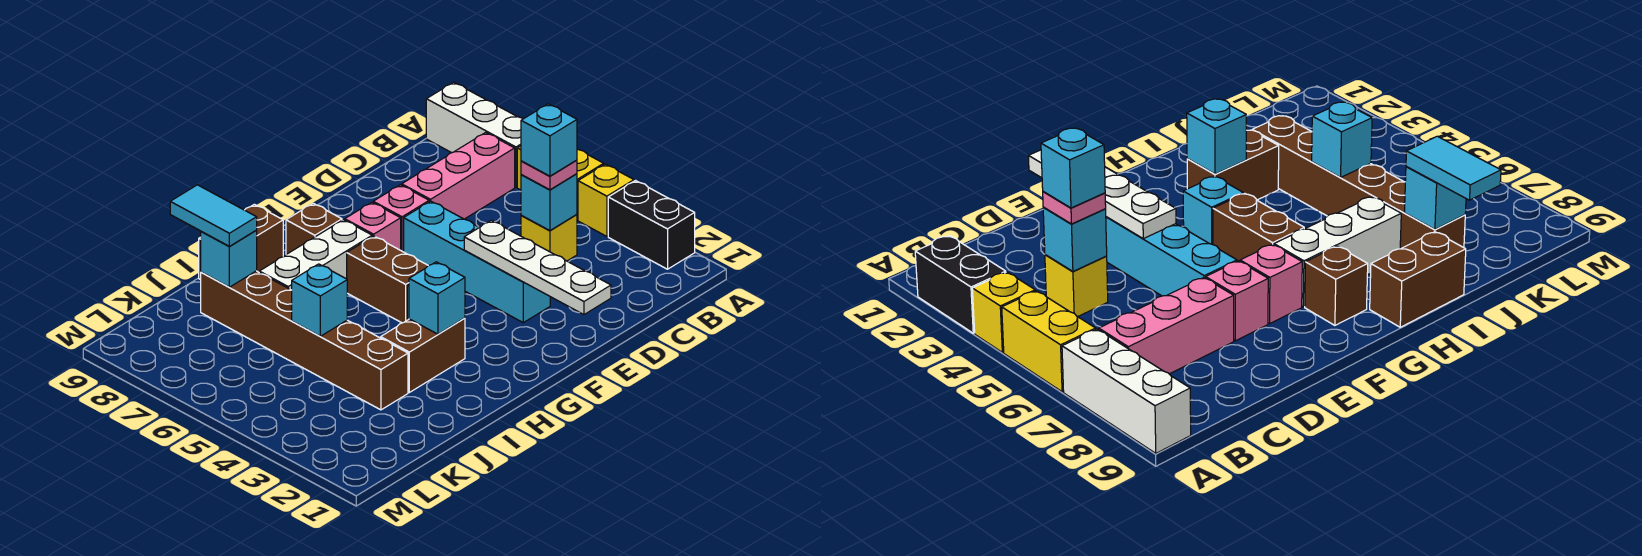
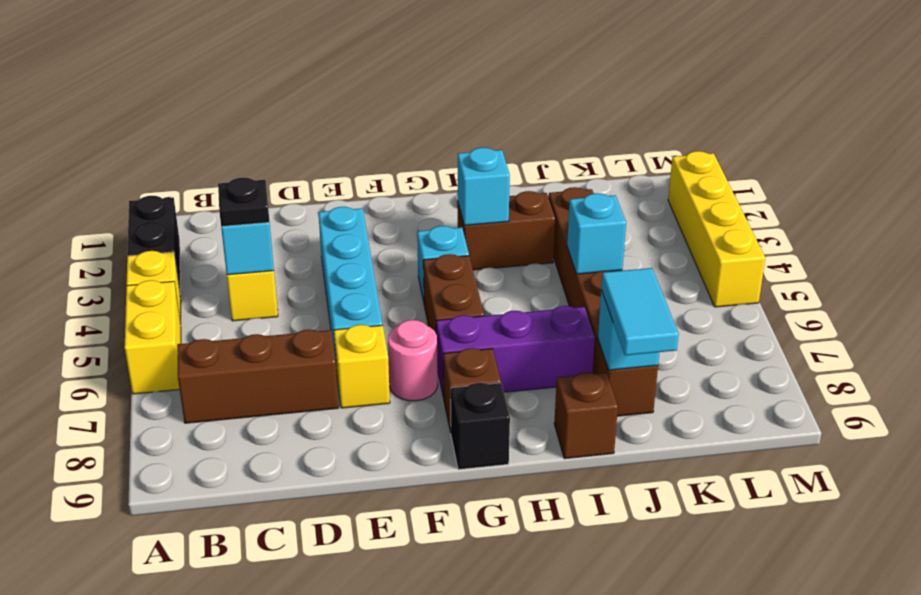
white brick A7:A9 level 1 -> none
pink brick B7:D7 level 1 -> brown brick B7:D7 level 1
pink plate C4 level 3 -> black plate C4 level 3
cyan brick C4 level 4 -> none
white plate E1:E4 level 2 -> none
pink brick E7 level 1 -> yellow brick E7 level 1
pink brick F7 level 1 -> pink round brick F7 level 1
white brick G7:I7 level 1 -> purple brick G7:I7 level 1
none -> black brick G9 level 1
brown brick H9:I9 level 1 -> brown brick I9 level 1
none -> yellow brick M2:M5 level 1

